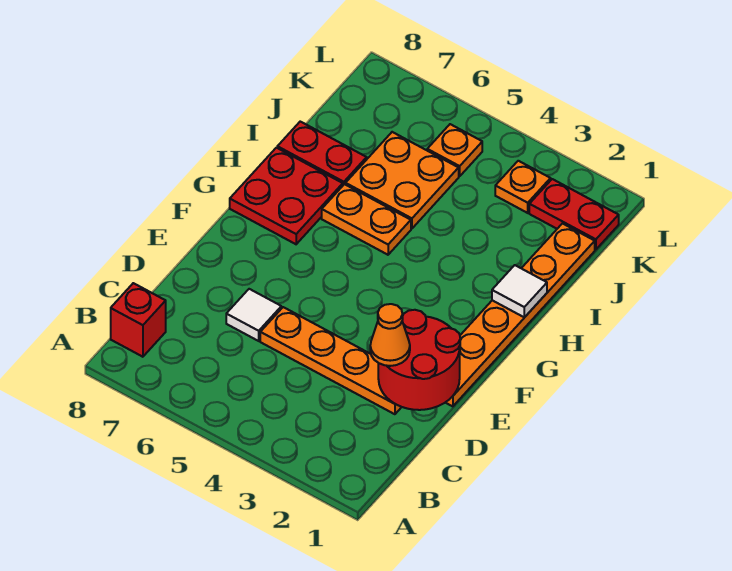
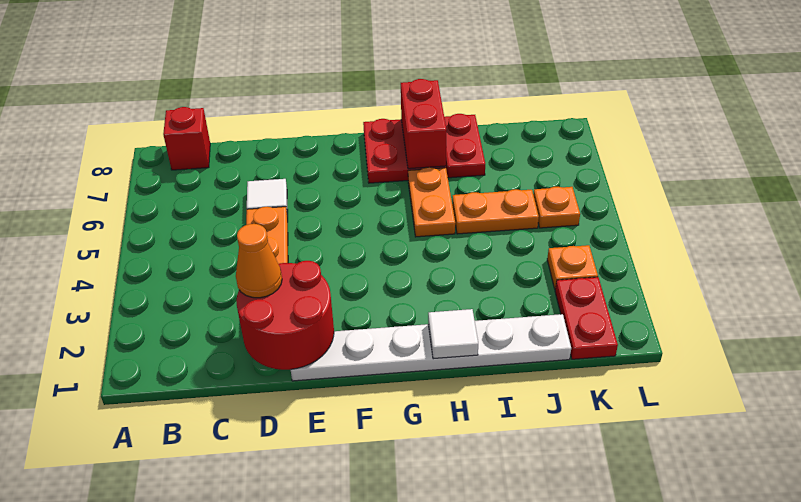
orange plate E1:J1 level 1 -> white plate E1:J1 level 1
none -> red brick H7:H8 level 2
orange plate I5:J6 level 1 -> orange plate I5:J5 level 1

